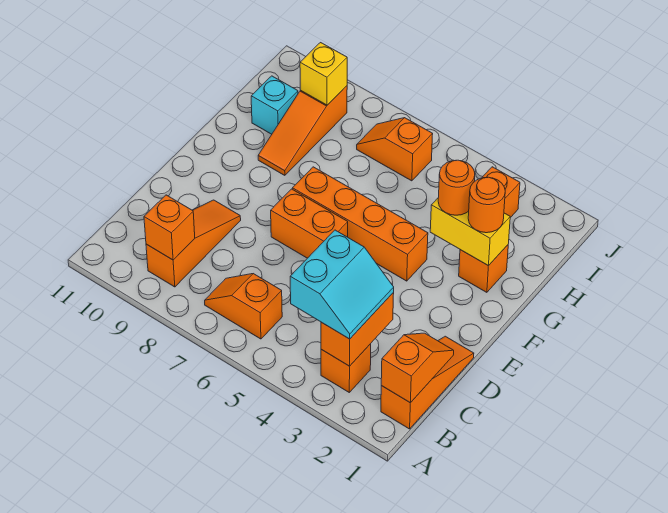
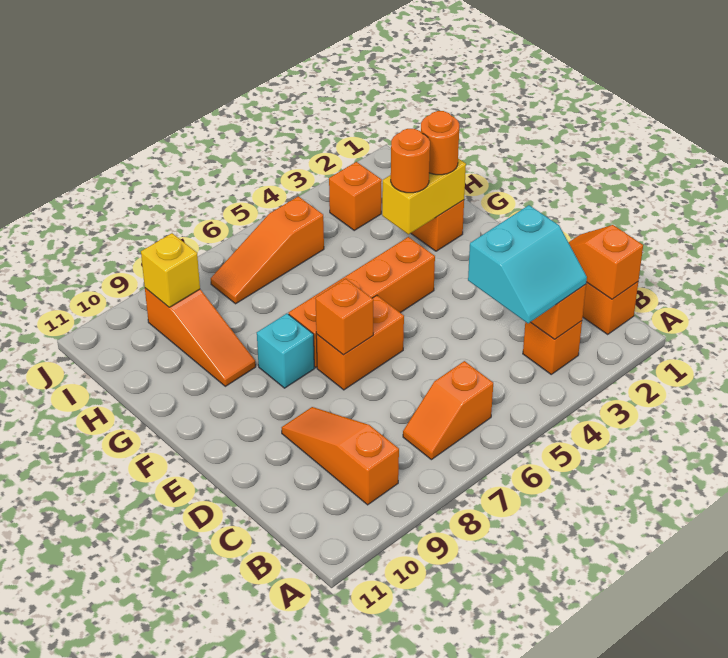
cyan slope B3:C4 level 3 top 4 -> cyan slope B3:C4 level 3 top C
orange brick B9 level 2 -> orange brick E7 level 2
cyan brick H10 level 1 -> cyan brick F8 level 1
orange slope I6:I7 level 1 top 6 -> orange slope I5:I7 level 1 top 5

